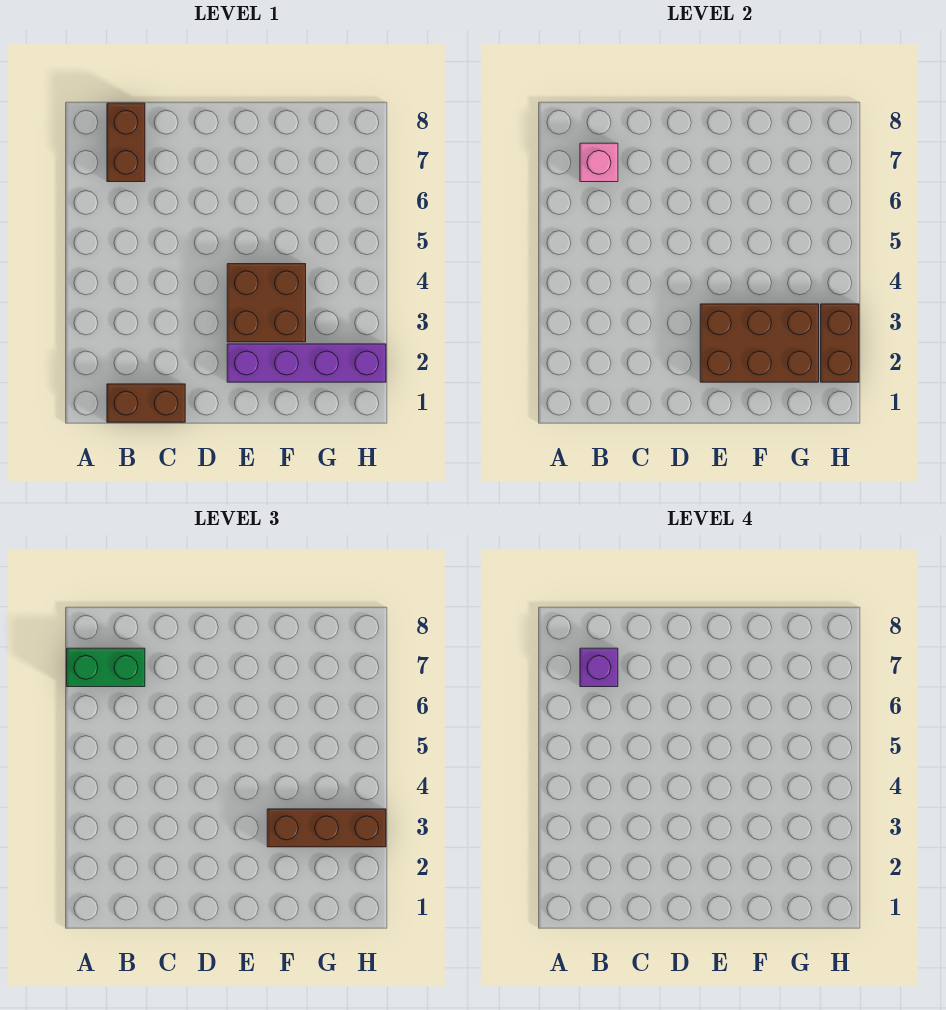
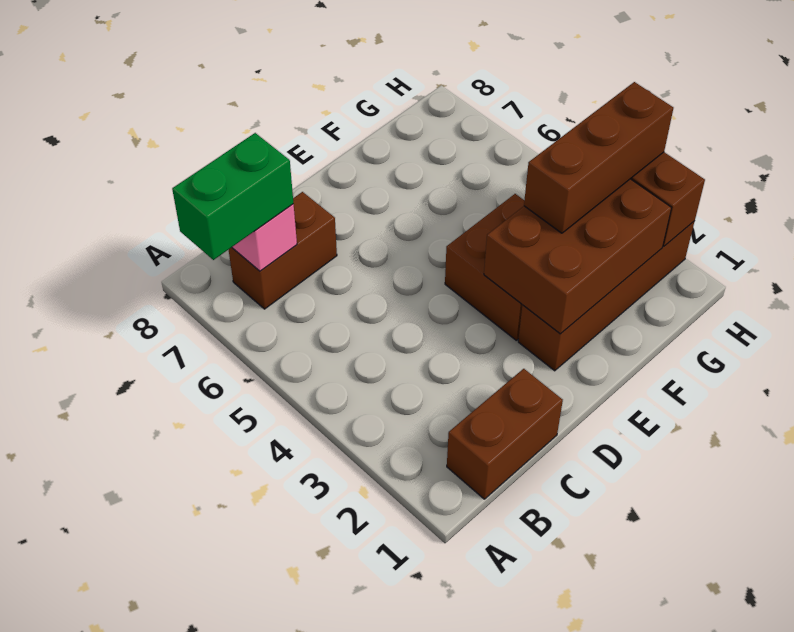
brown brick B7:B8 level 1 -> brown brick B7:C7 level 1
purple brick B7 level 4 -> none
purple brick E2:H2 level 1 -> brown brick E2:H2 level 1

